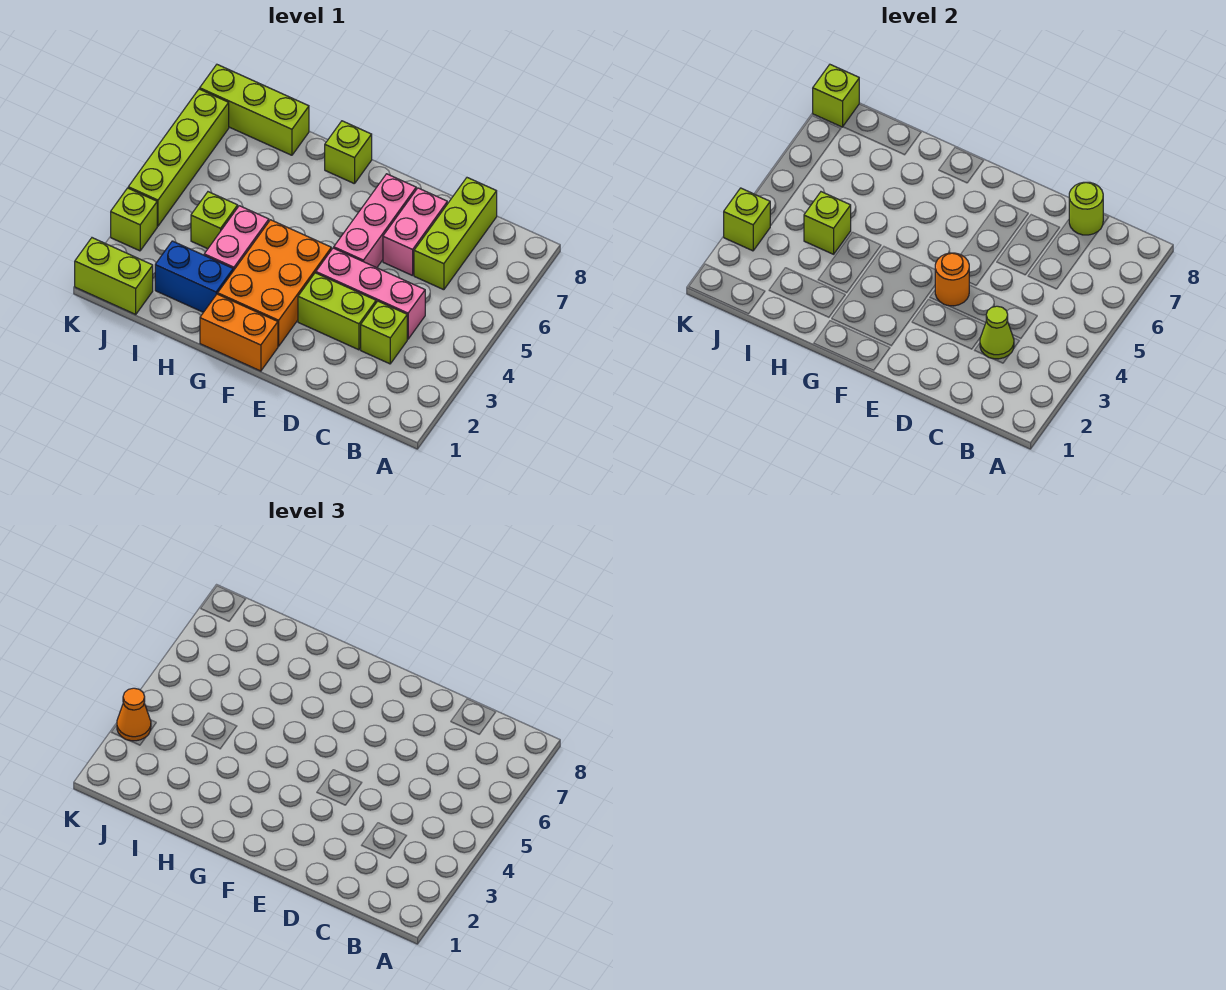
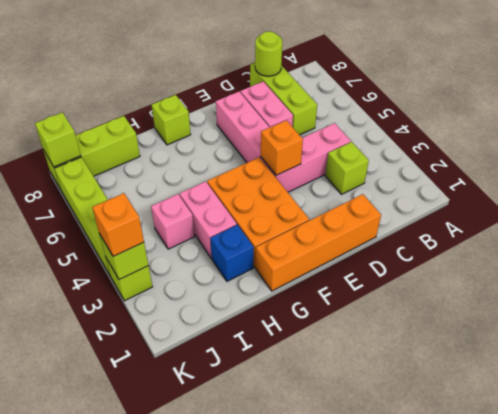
lime cone C3 level 2 -> none
lime brick D3:E3 level 1 -> none
orange round brick E4 level 2 -> orange brick E4 level 2
orange brick F1:G1 level 1 -> orange brick D1:G1 level 1
blue brick H2:I2 level 1 -> blue brick H2 level 1
lime brick I4 level 1 -> pink brick I4 level 1
lime brick I4 level 2 -> none
lime brick J1:K1 level 1 -> none
orange cone K3 level 3 -> orange brick K3 level 3

